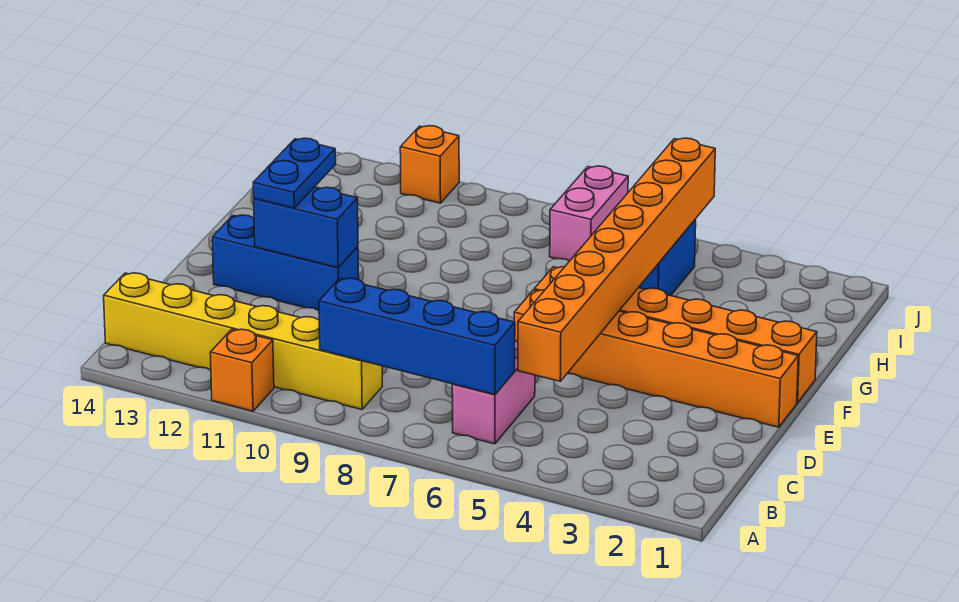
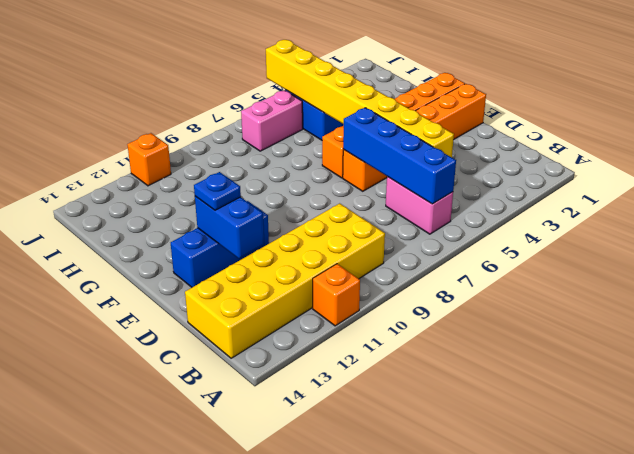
blue brick B6:B9 level 2 -> blue brick B6:E6 level 2
yellow brick B9:B14 level 1 -> yellow brick B9:C14 level 1
orange brick C5:J5 level 2 -> yellow brick C5:J5 level 2
blue brick E11:E12 level 2 -> blue brick D12:E12 level 2
blue plate E12:F12 level 3 -> blue plate E12 level 3
pink brick I7:J7 level 1 -> pink brick I6:I7 level 1

